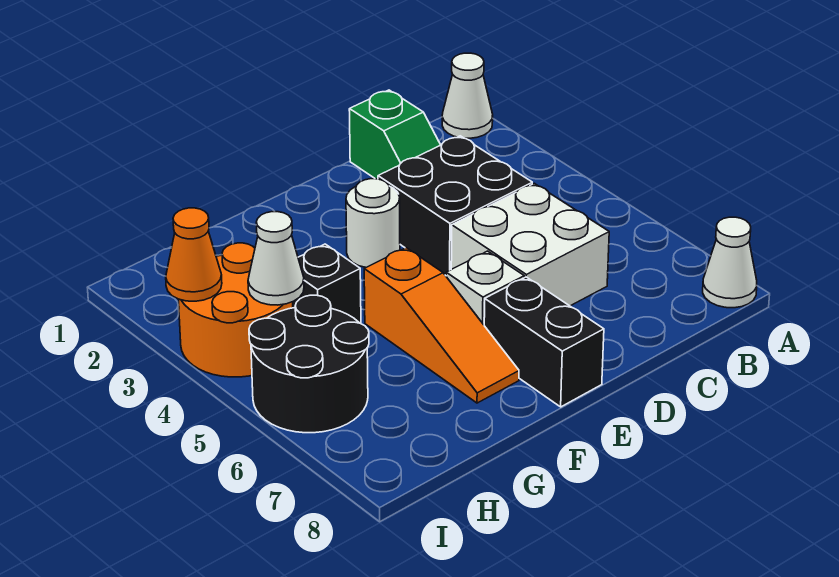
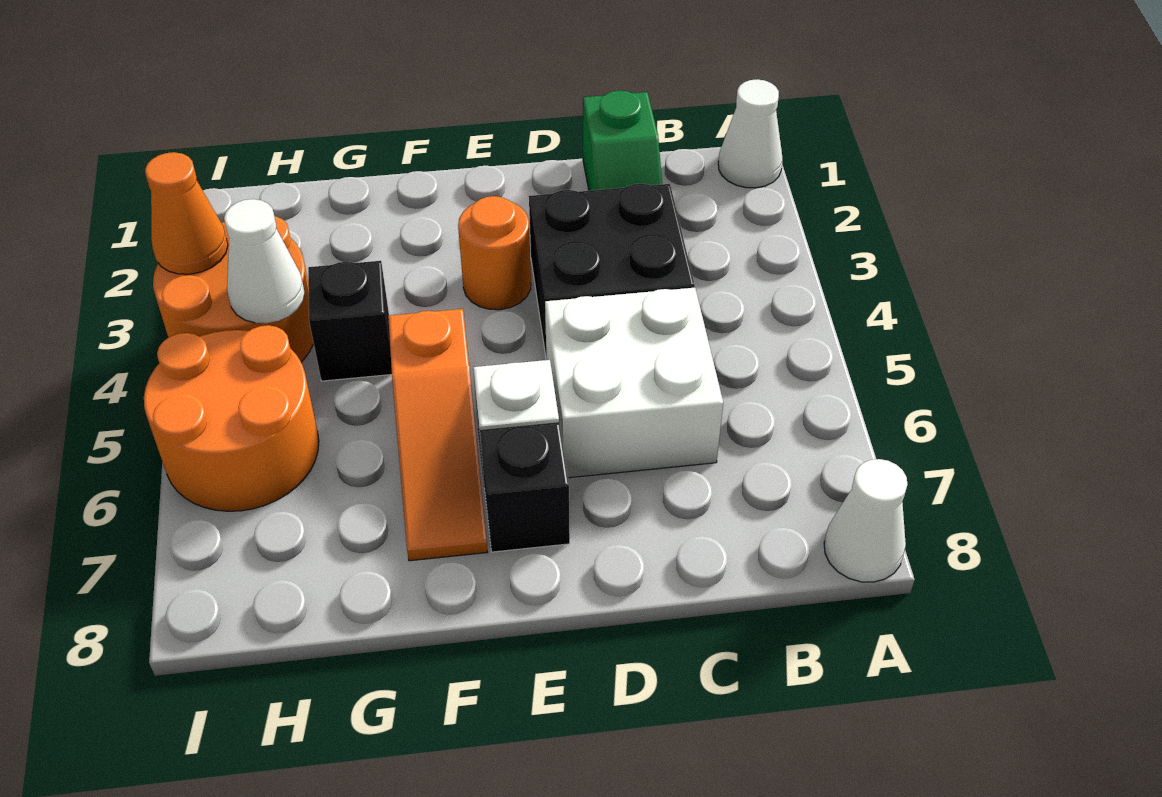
white round brick E3 level 1 -> orange round brick E3 level 1
black brick E7:E8 level 1 -> black brick E7 level 1
black round brick H5:I6 level 1 -> orange round brick H5:I6 level 1

